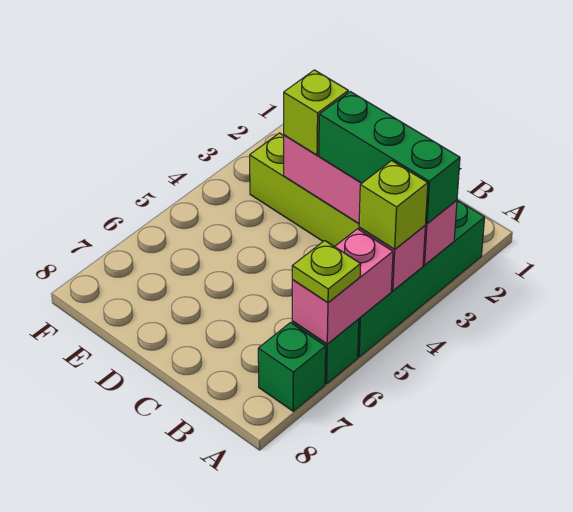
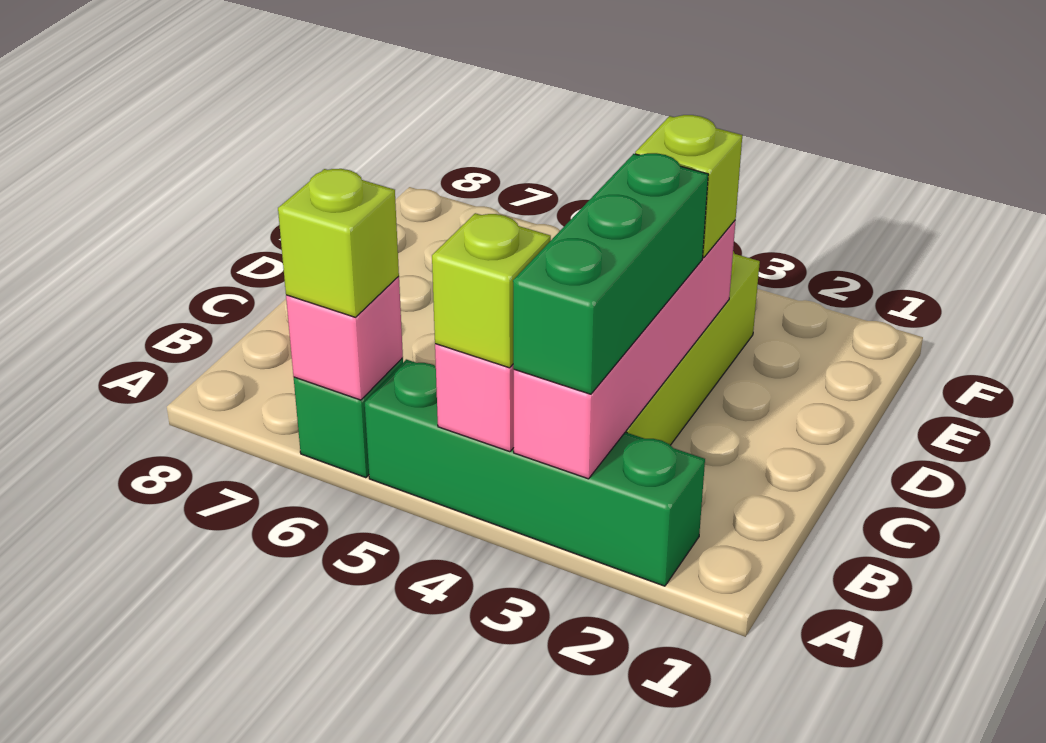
pink brick A5:A6 level 2 -> pink brick A6 level 2
lime plate A6 level 3 -> lime brick A6 level 3
green brick A7 level 1 -> none

